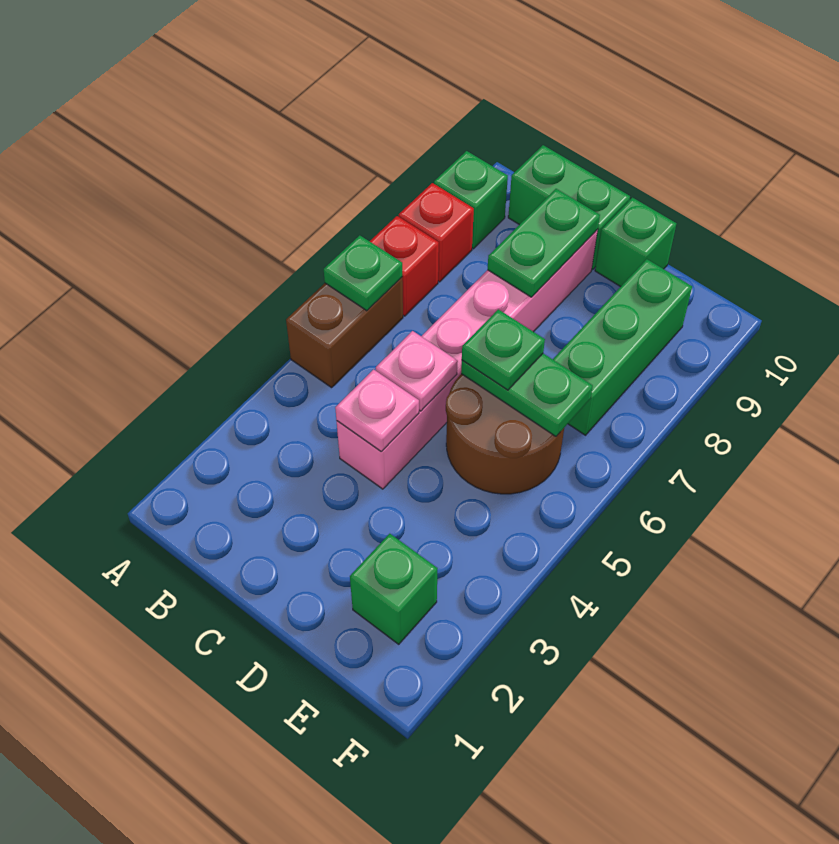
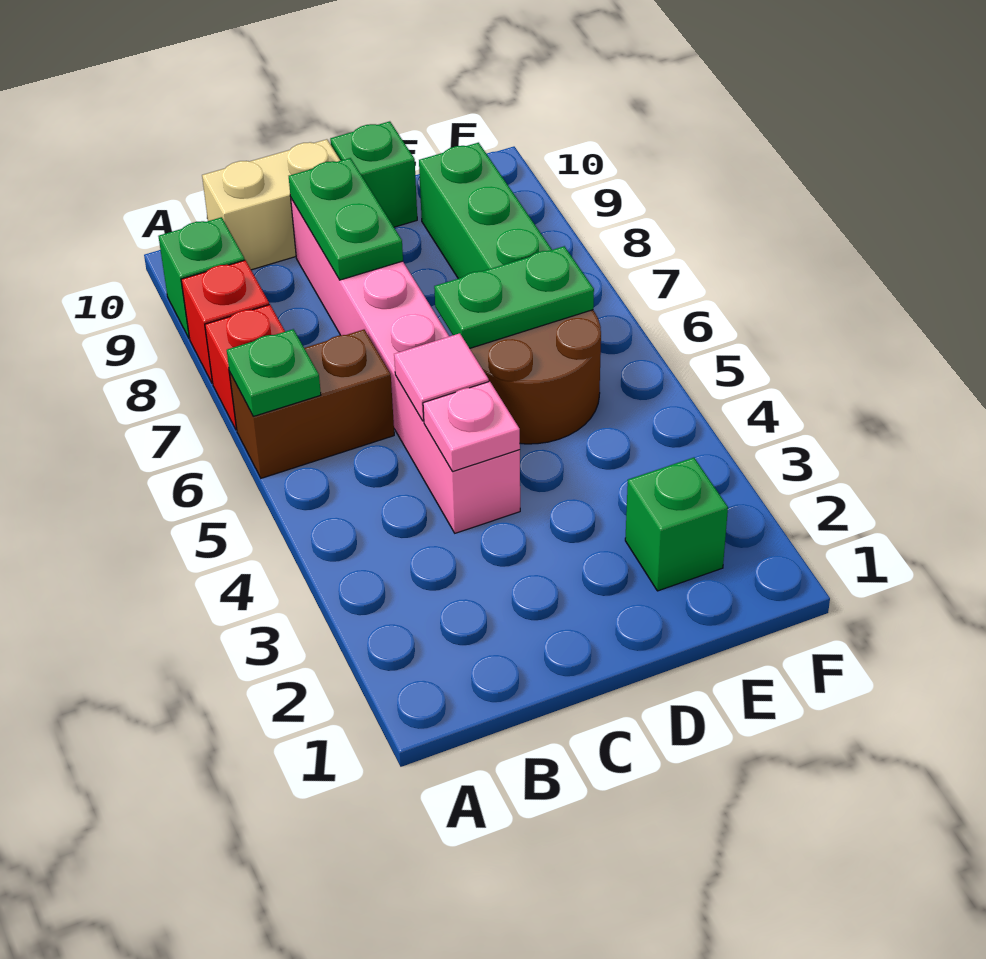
brown brick A5:A6 level 1 -> brown brick A6:B6 level 1
green brick B10:C10 level 1 -> tan brick B10:C10 level 1
pink plate C5 level 2 -> pink tile C5 level 2
green plate D6 level 3 -> none

